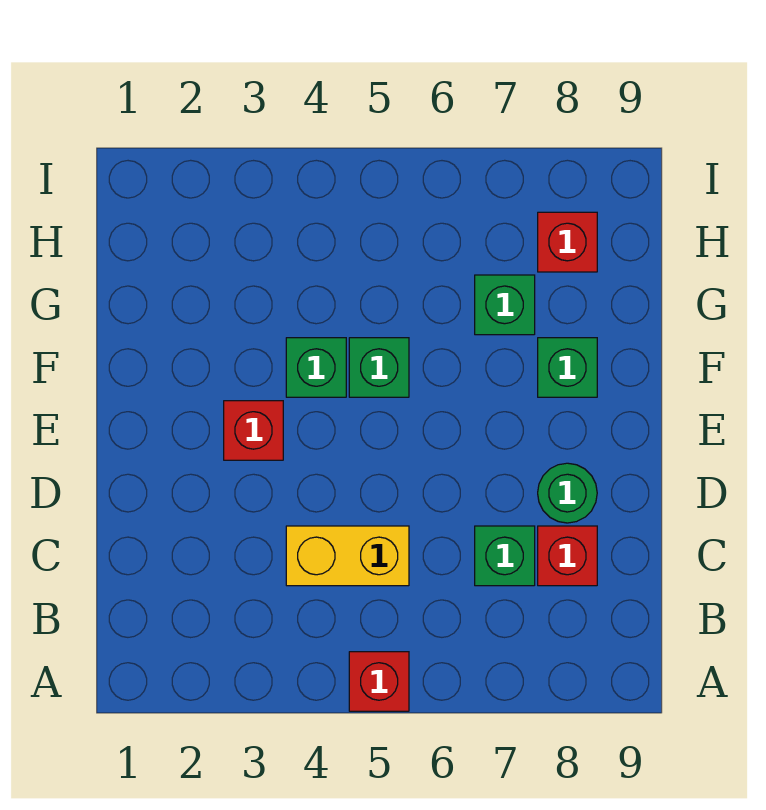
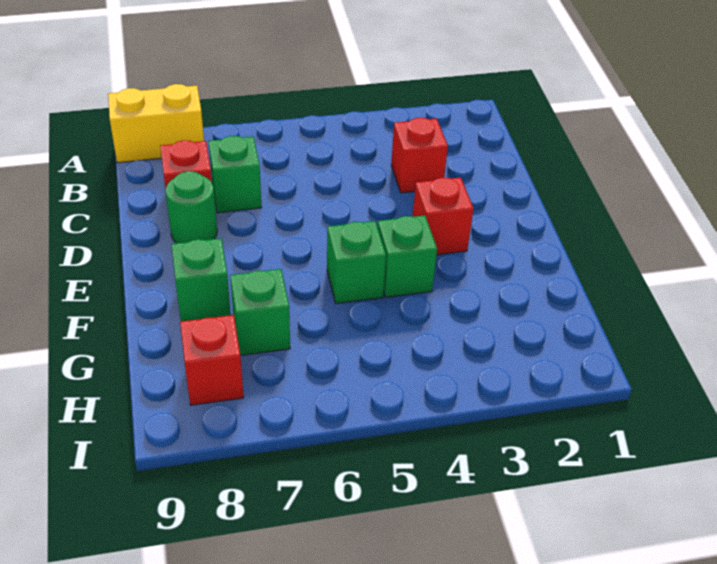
red brick A5 level 1 -> red brick C3 level 1
yellow brick C4:C5 level 1 -> yellow brick A8:A9 level 1

